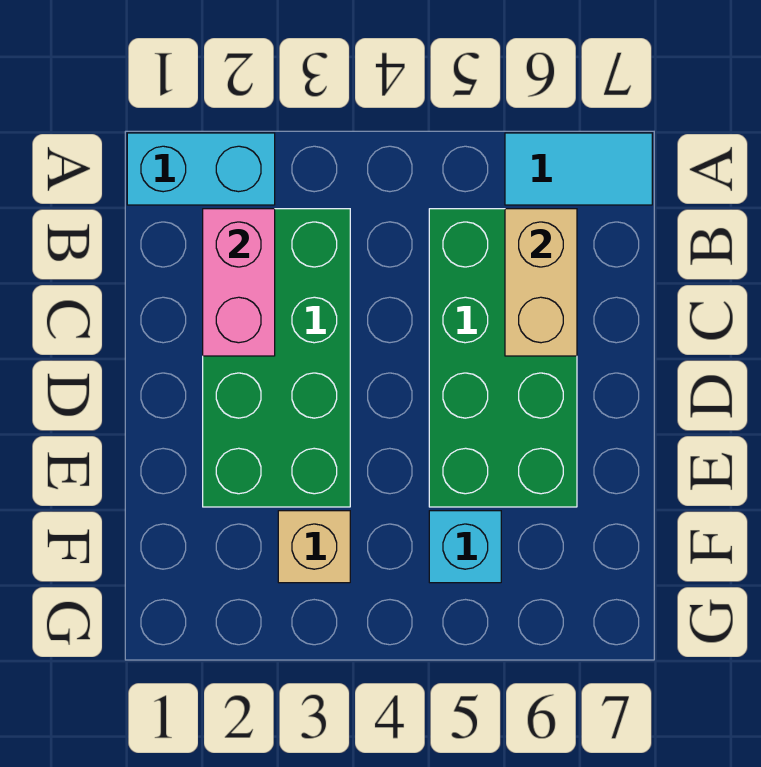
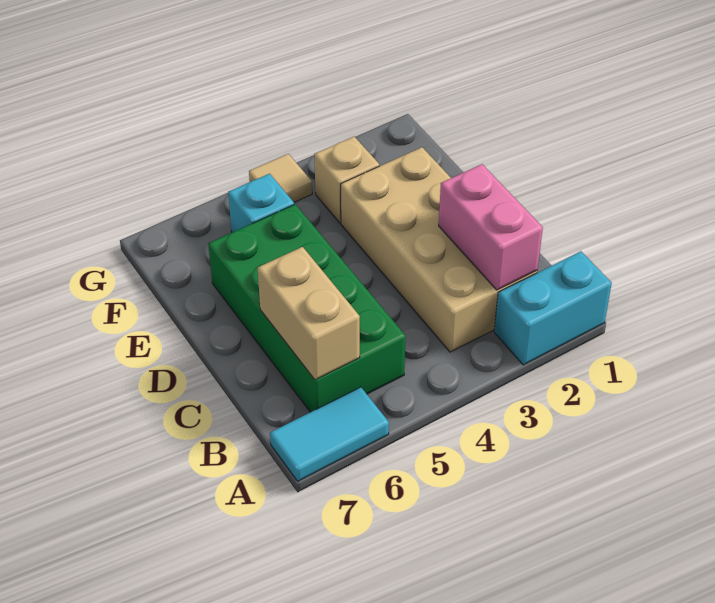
green brick B2:E3 level 1 -> tan brick B2:E3 level 1
none -> tan tile G4 level 1

